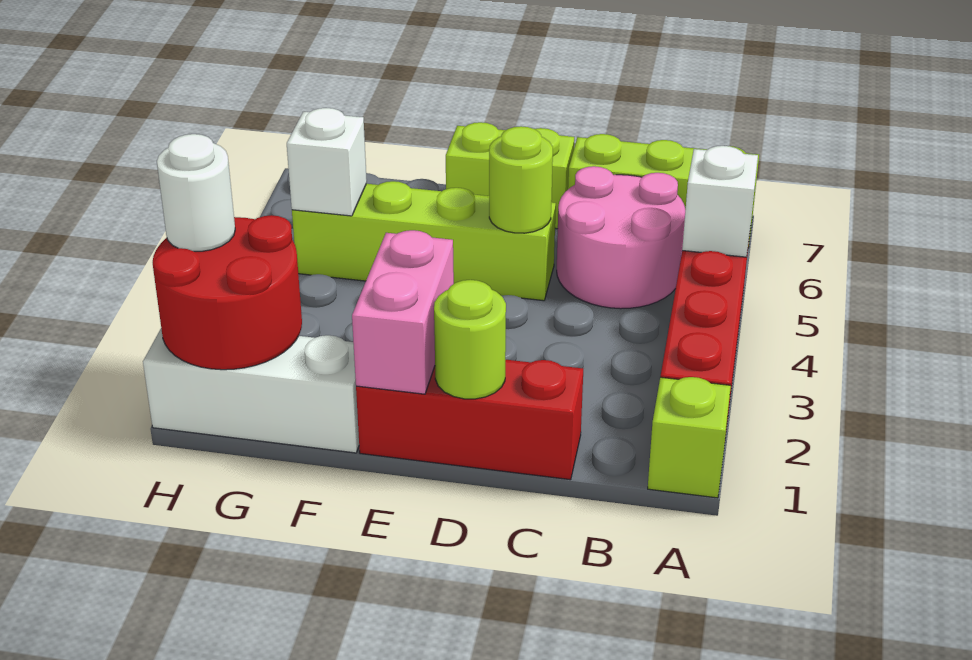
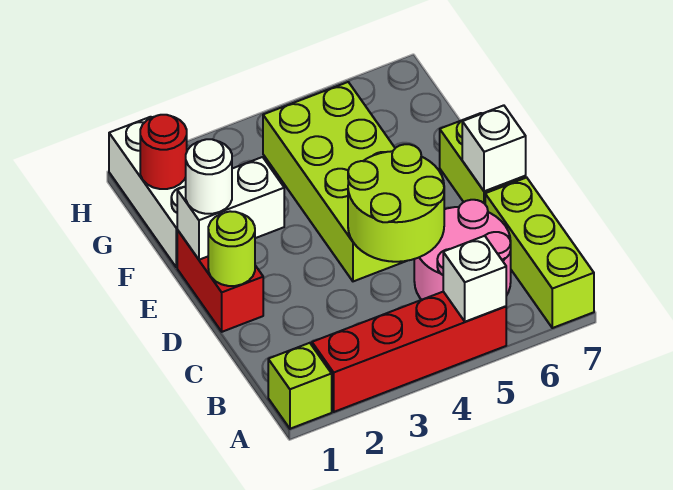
red brick C1:E1 level 1 -> red brick D1:E1 level 1
lime brick D5:G5 level 1 -> lime brick D4:G5 level 1
lime round brick D5 level 2 -> lime round brick C4:D5 level 2
pink brick E1:E2 level 2 -> white brick E1:E2 level 2
red round brick G1:H2 level 2 -> red round brick G1 level 2
white brick G5 level 2 -> white brick D7 level 2
white round brick H2 level 3 -> white round brick E1 level 3

